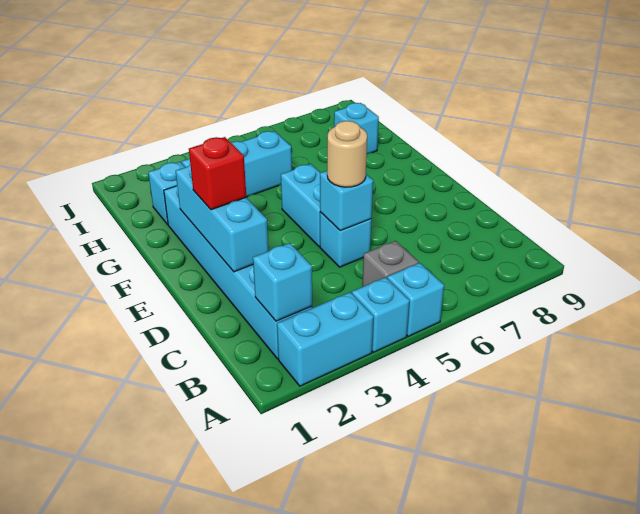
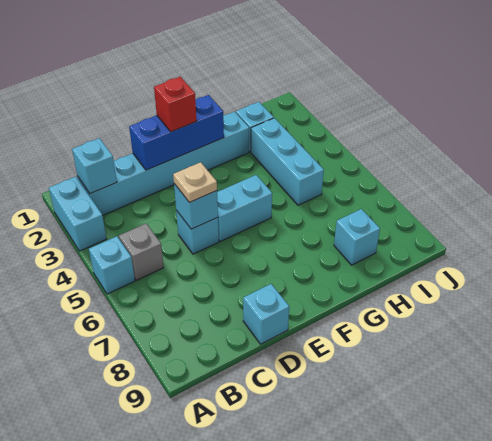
cyan brick A4 level 1 -> cyan brick D9 level 1
cyan brick D2:F2 level 2 -> blue brick D2:F2 level 2
tan round brick D5 level 3 -> tan plate D5 level 3

